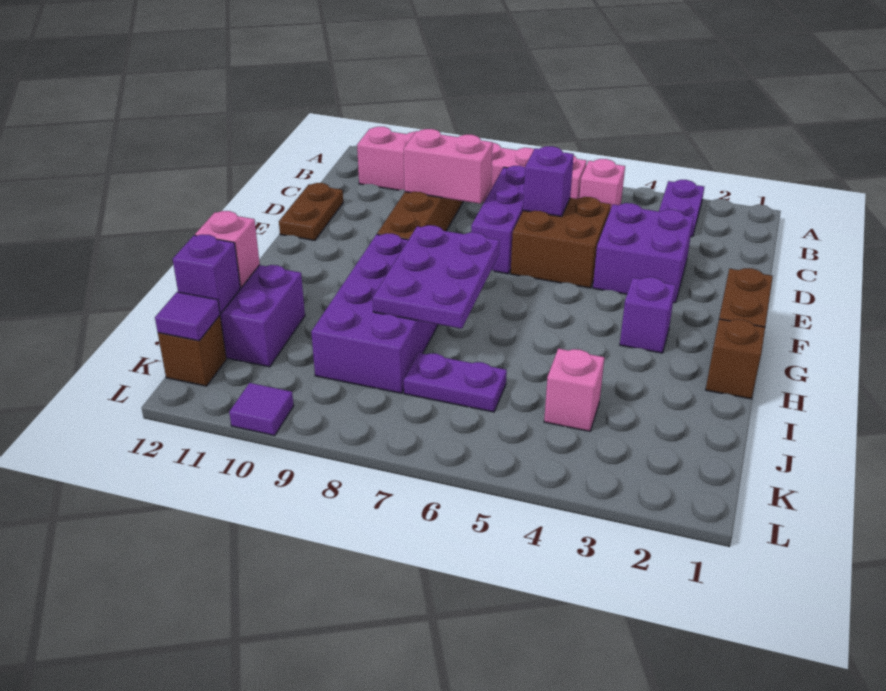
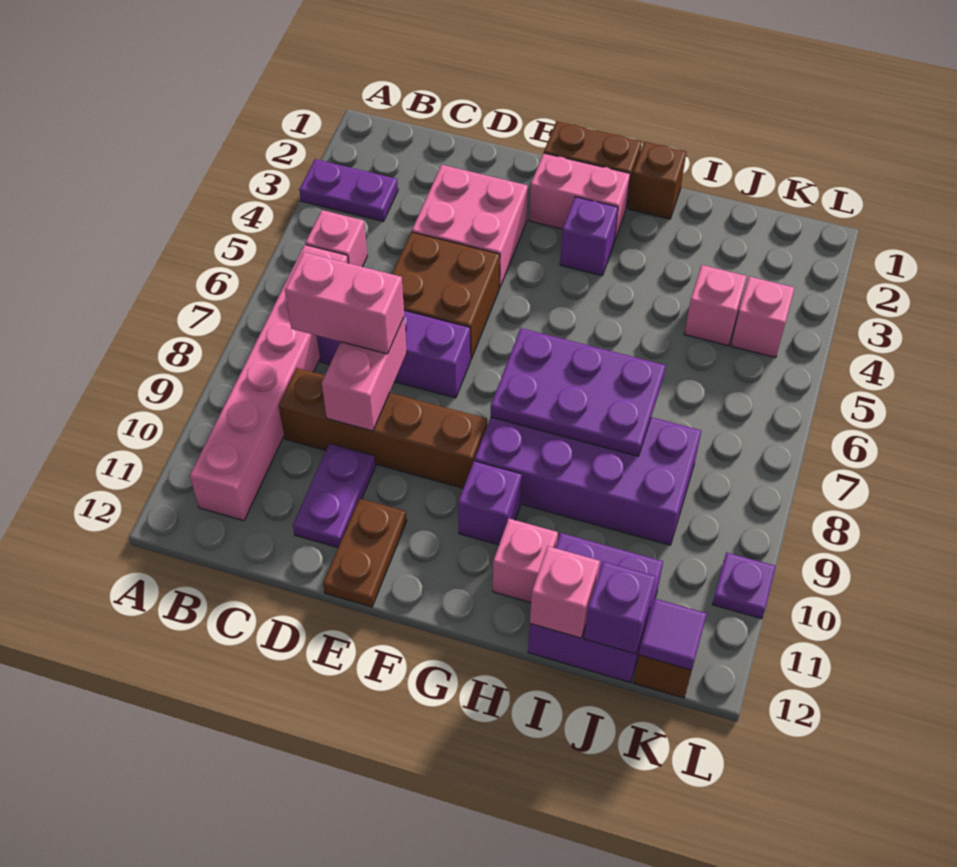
none -> pink brick C8:D8 level 3
purple brick D3:E4 level 1 -> pink brick D3:E4 level 1
purple brick D6 level 2 -> purple brick G10 level 1
brown plate D12:E12 level 1 -> brown plate E11:E12 level 1
none -> pink brick F2:G2 level 1
none -> pink brick H11 level 1
purple plate J6:J7 level 1 -> purple plate D10:D11 level 1
none -> pink brick K4 level 1
purple tile L10 level 1 -> purple plate L10 level 1

